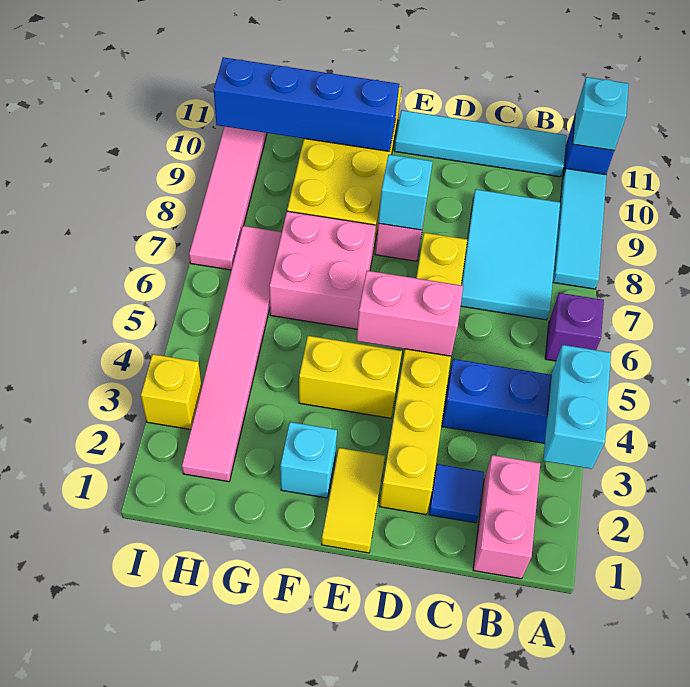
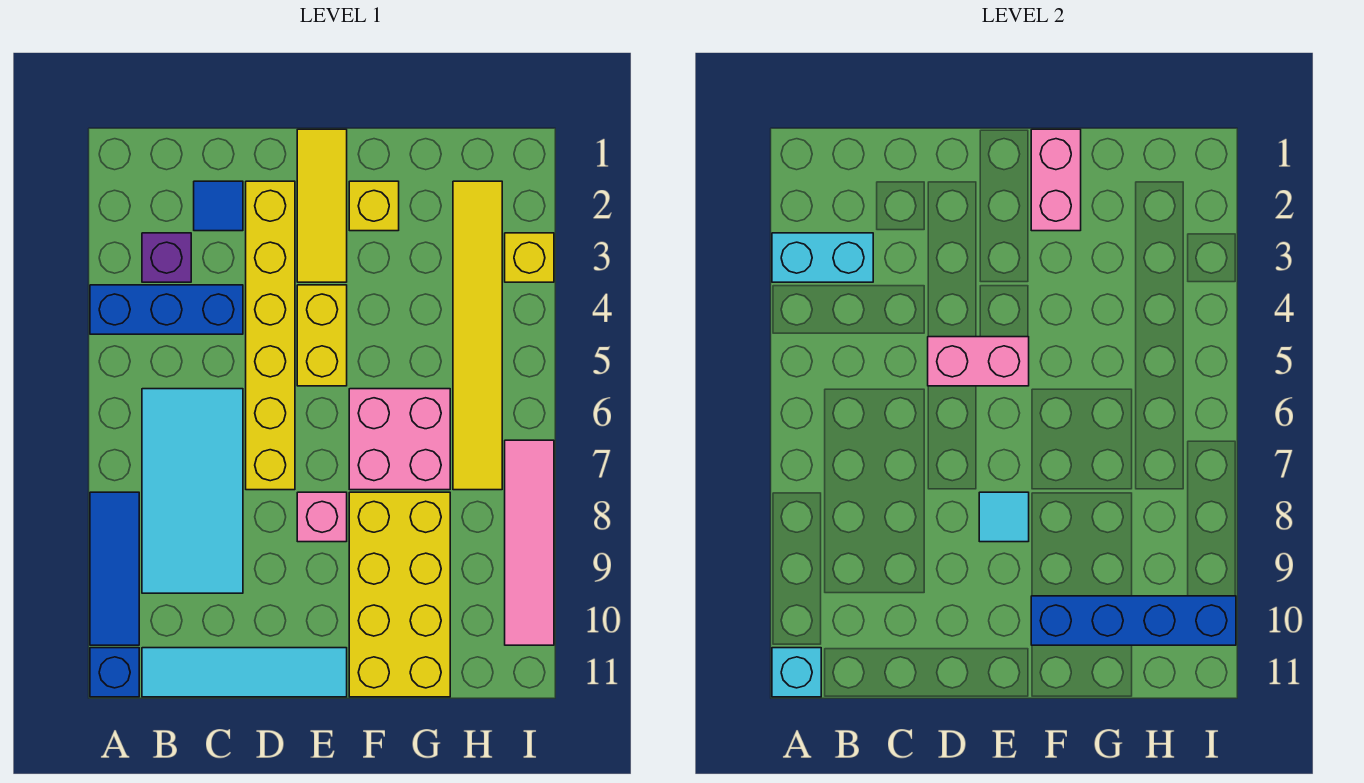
cyan brick A3:A4 level 2 -> cyan brick A3:B3 level 2
purple brick A6 level 1 -> purple brick B3 level 1
cyan tile A8:A10 level 1 -> blue tile A8:A10 level 1
pink brick B1:B2 level 1 -> pink brick F1:F2 level 2
cyan tile B7:C9 level 1 -> cyan tile B6:C9 level 1
yellow tile E1:E2 level 1 -> yellow tile E1:E3 level 1
yellow brick E4:F4 level 1 -> yellow brick E4:E5 level 1
cyan brick E8 level 2 -> cyan tile E8 level 2
cyan brick F2 level 1 -> yellow brick F2 level 1
pink tile H2:H7 level 1 -> yellow tile H2:H7 level 1

